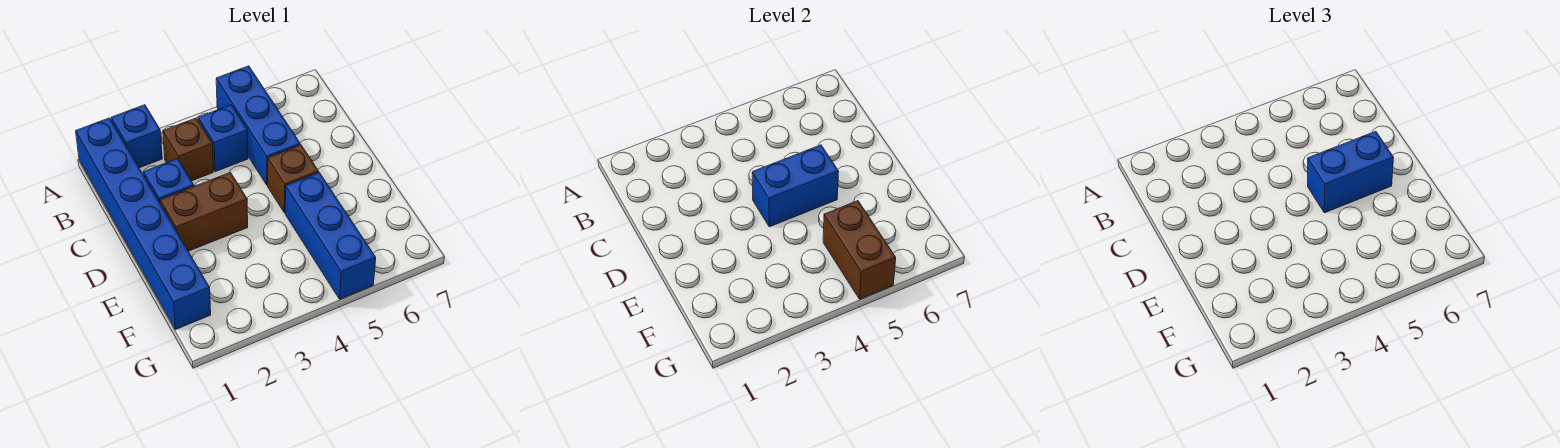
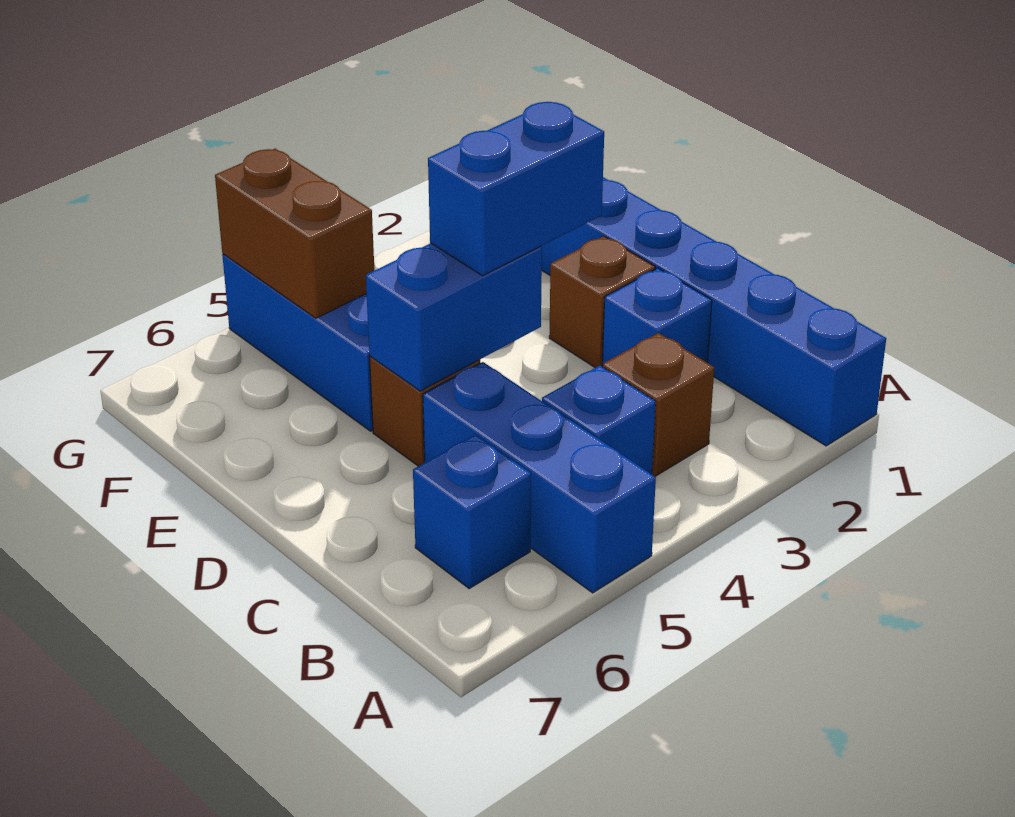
blue brick A2 level 1 -> blue brick B6 level 1
brown brick D2:D3 level 1 -> brown brick D2 level 1
blue brick D5:D6 level 3 -> blue brick D3:D4 level 3

